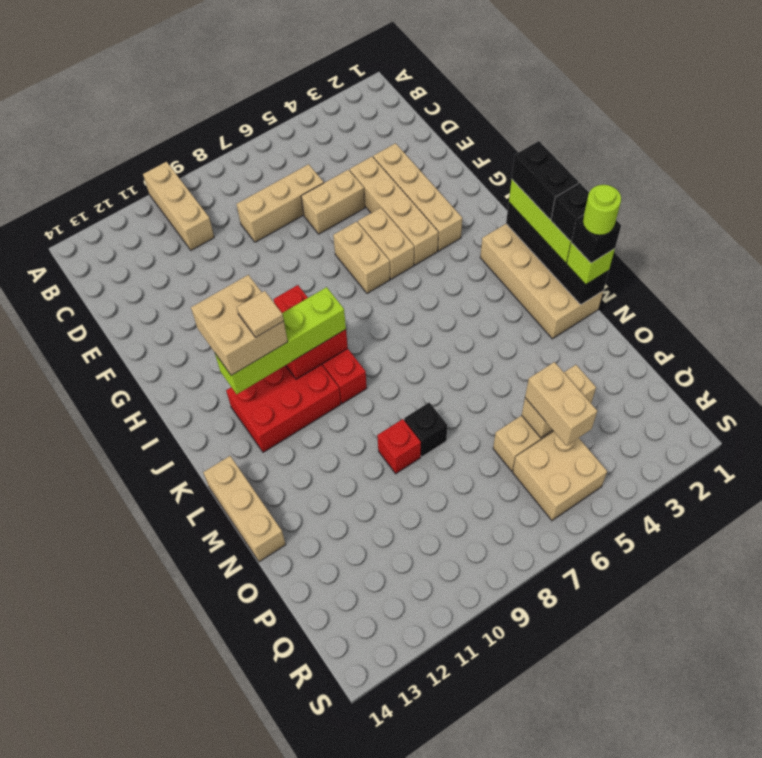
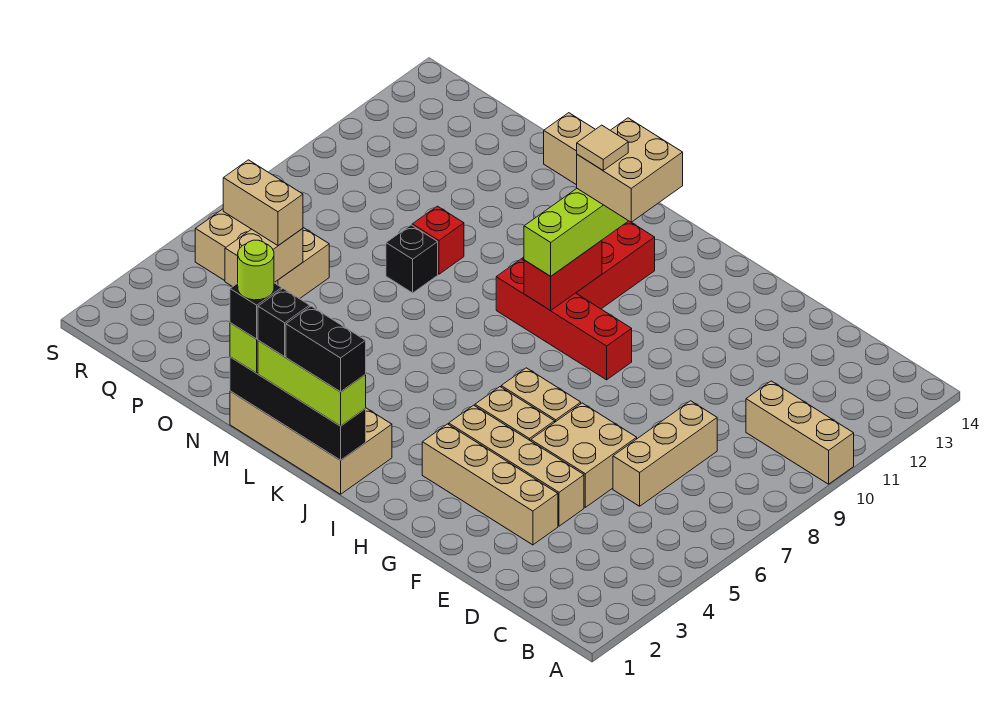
tan brick E5:E6 level 1 -> tan brick E5:F6 level 1

